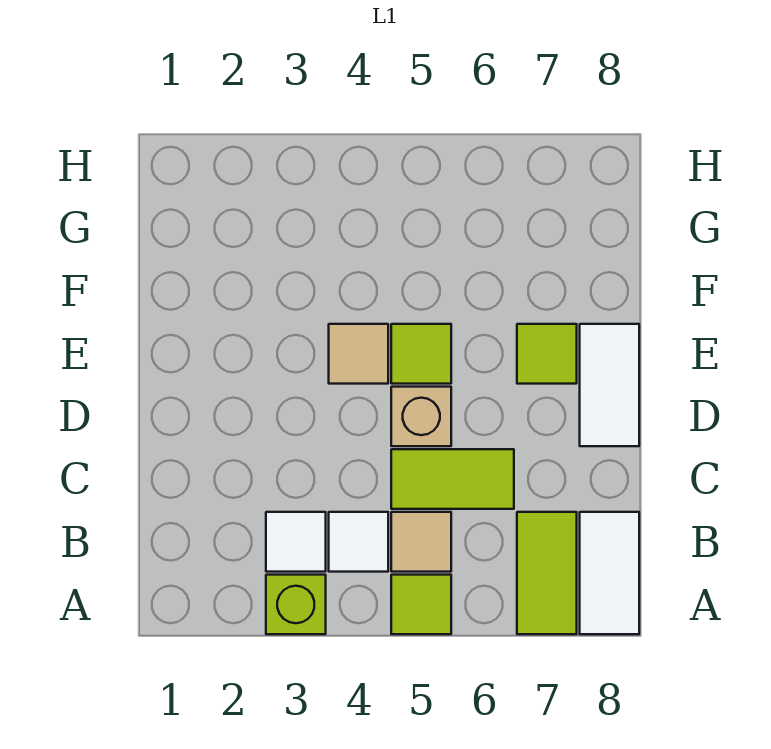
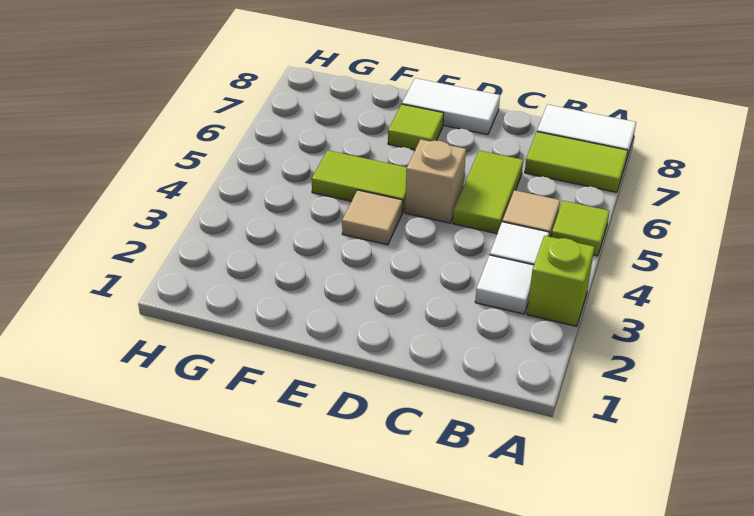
lime tile E5 level 1 -> lime tile E5:F5 level 1

